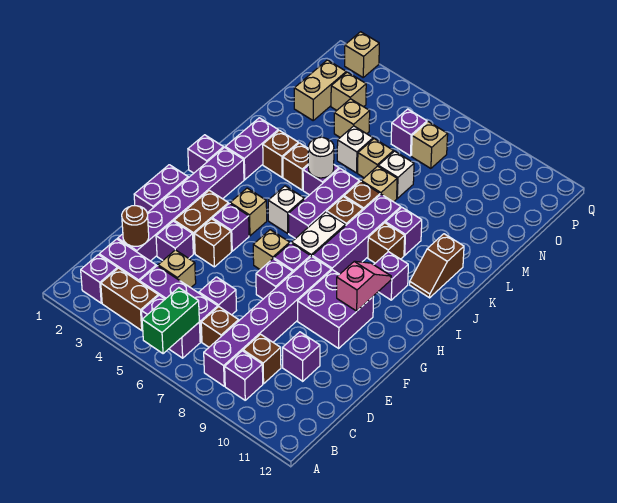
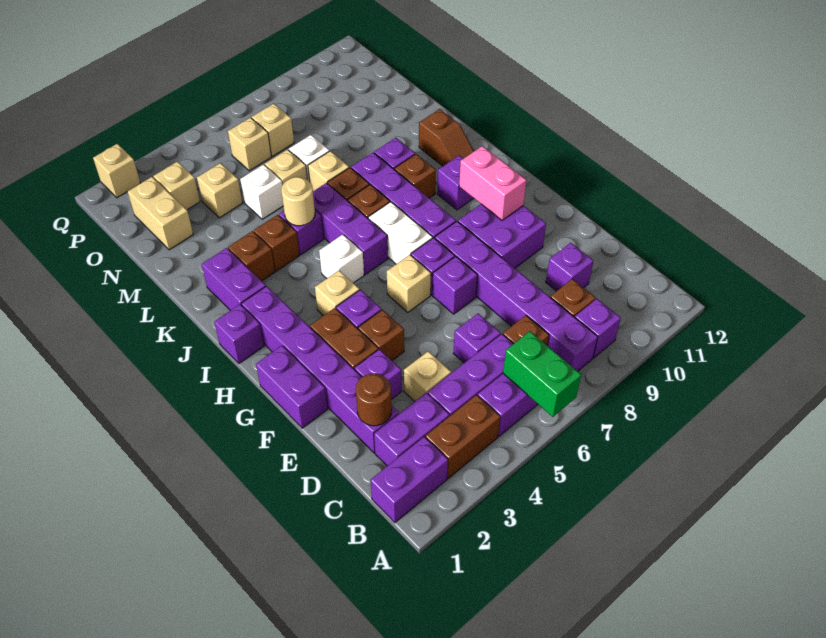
purple brick B2 level 1 -> purple brick B1:B2 level 1
pink slope G10:H10 level 2 top G -> pink brick G10:H10 level 2
white round brick K5 level 2 -> tan round brick K5 level 2
purple brick O6 level 1 -> tan brick O6 level 1

